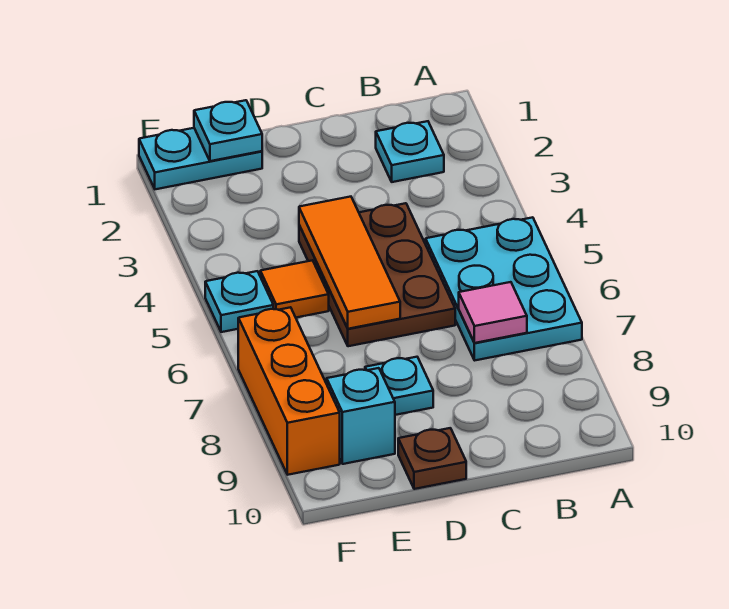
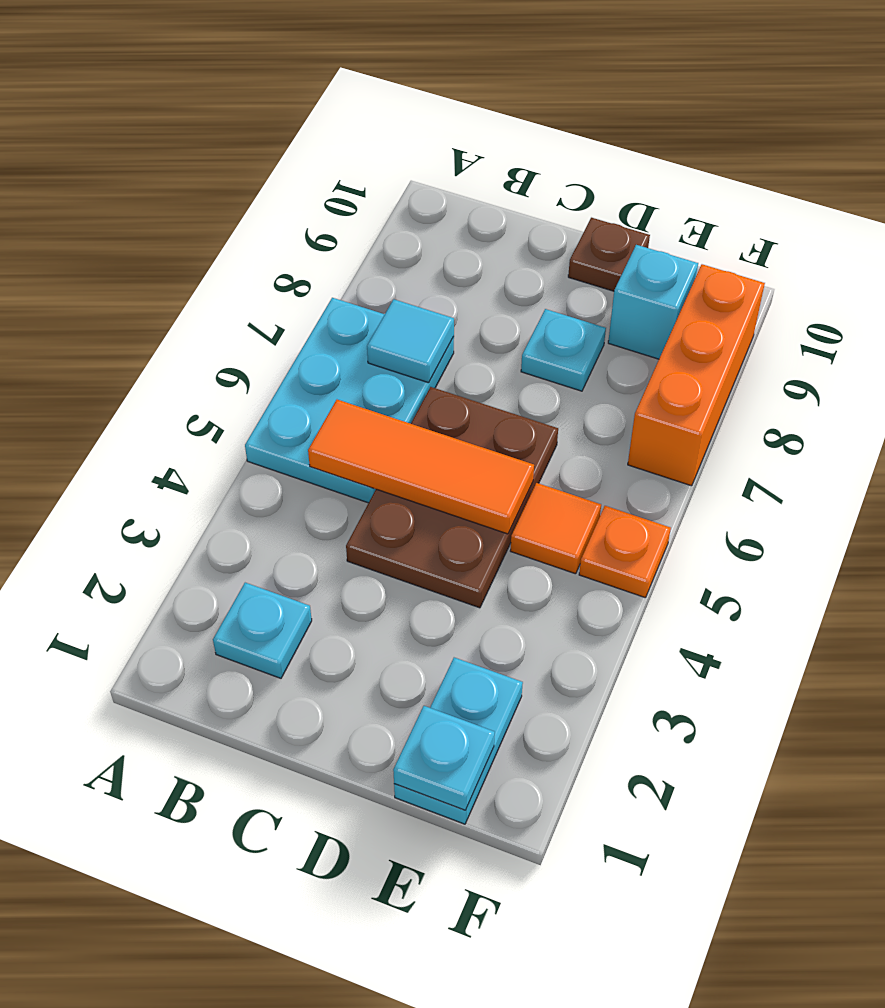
pink tile B7 level 2 -> cyan tile B7 level 2
orange tile D4:D6 level 2 -> orange tile B5:D5 level 2
cyan plate E1:F1 level 1 -> cyan plate E1:E2 level 1
cyan plate F5 level 1 -> orange plate F5 level 1

